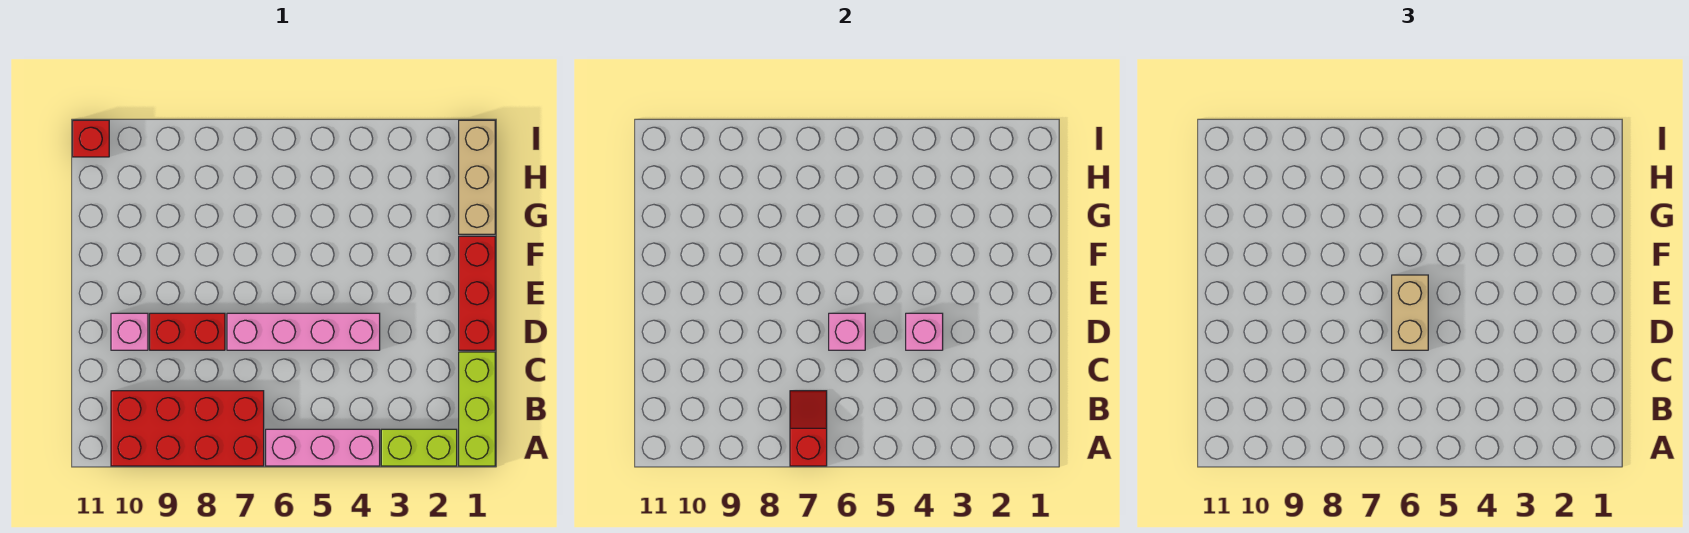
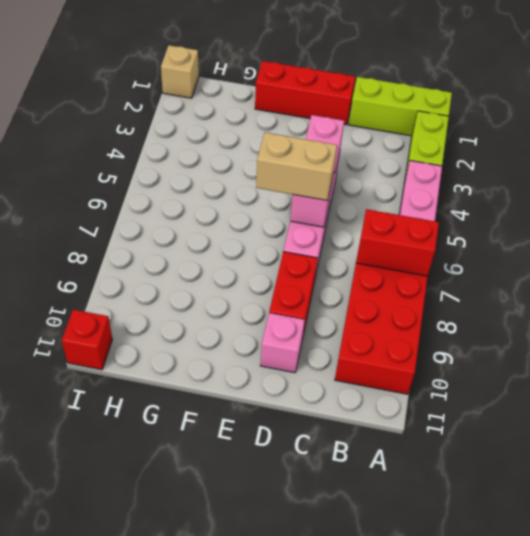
red slope A7:B7 level 2 top A -> red brick A7:B7 level 2
tan brick G1:I1 level 1 -> tan brick I1 level 1

